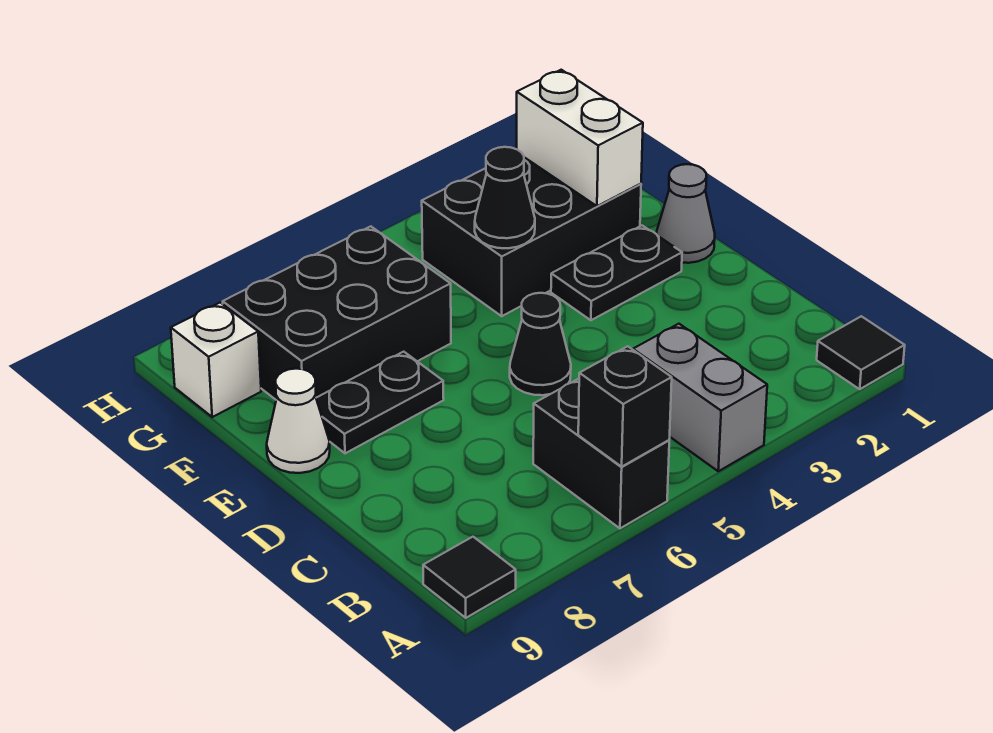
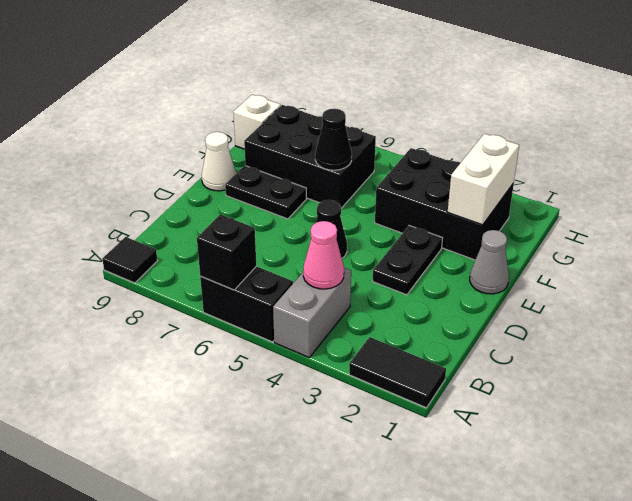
black tile A1 level 1 -> black tile A1:A2 level 1
black brick A6:B6 level 1 -> black brick A5:A6 level 1
none -> pink cone B4 level 2
black plate E2:E3 level 1 -> black plate D3:E3 level 1
black cone F4 level 2 -> black cone F6 level 2

